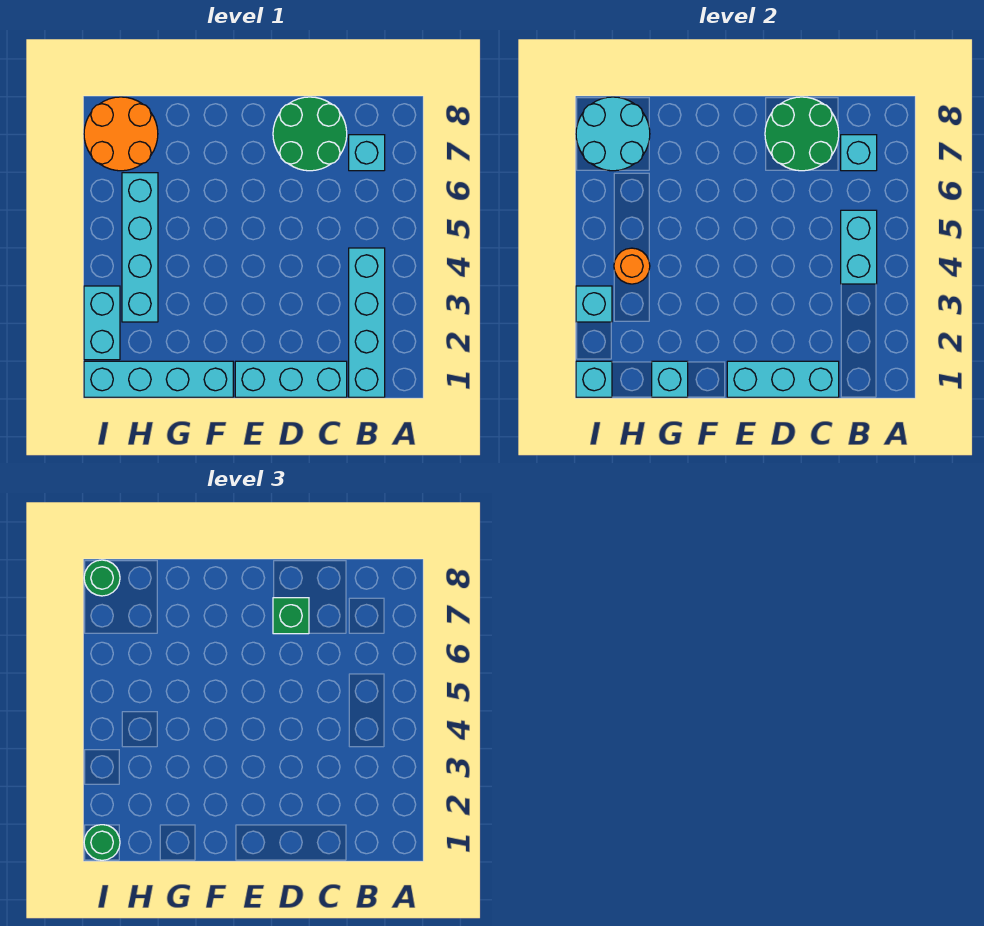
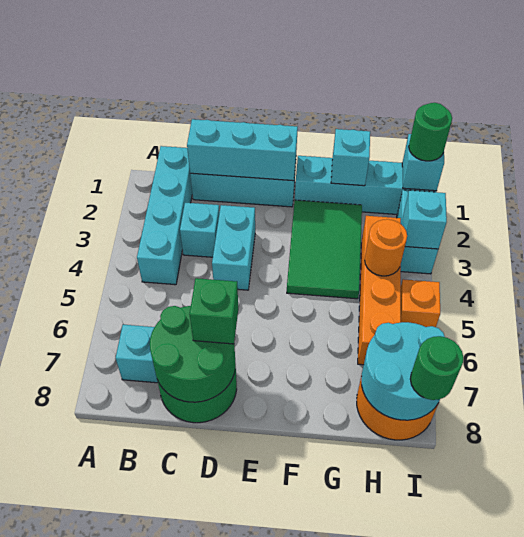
cyan brick B4:B5 level 2 -> cyan brick D3:D4 level 1
cyan brick B7 level 2 -> cyan brick C3 level 1
none -> green tile F2:G4 level 1
cyan brick H3:H6 level 1 -> orange brick H3:H6 level 1
none -> orange brick I5 level 1

